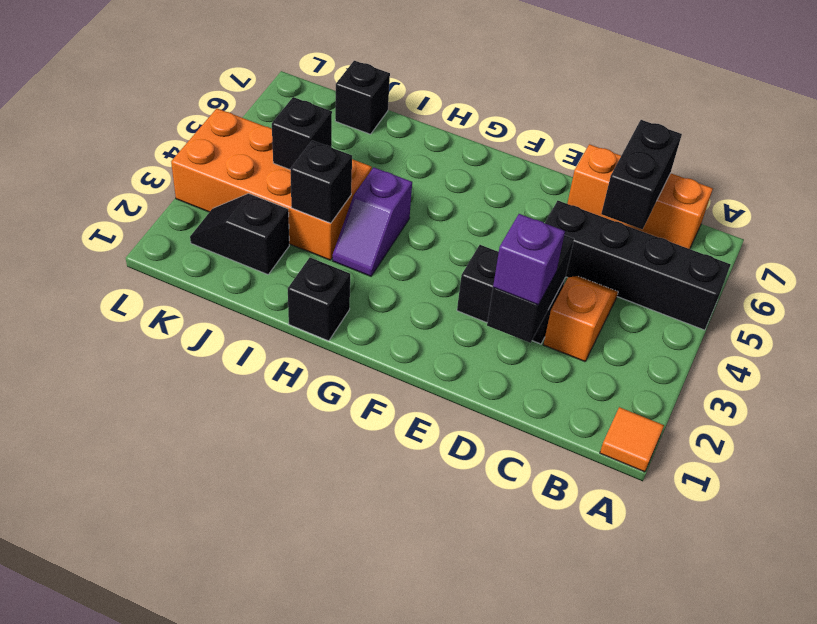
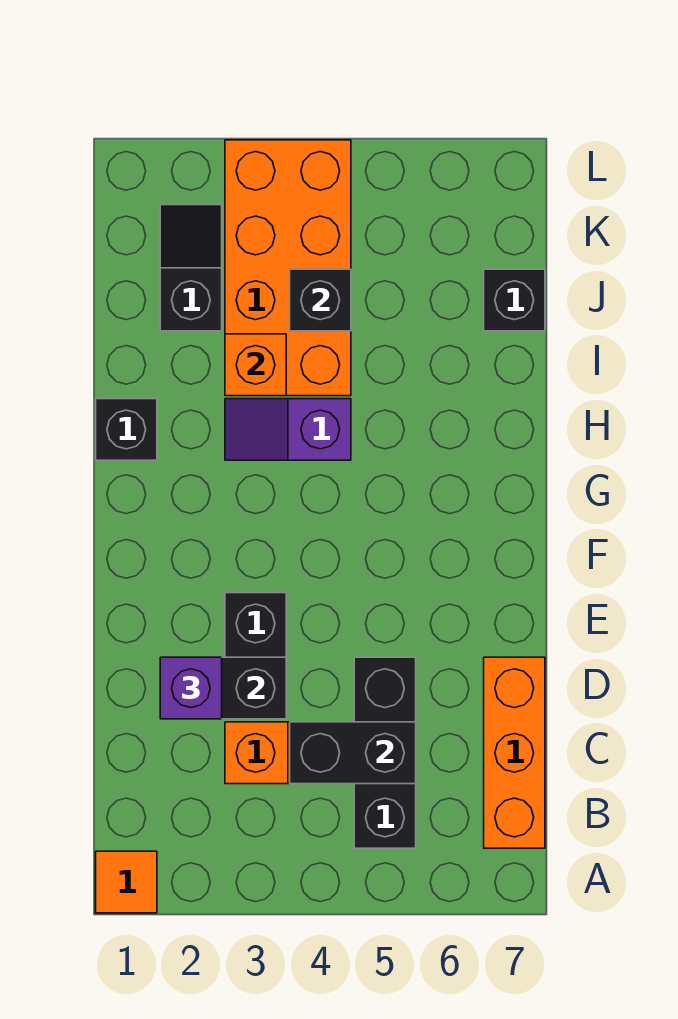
black brick A5:D5 level 1 -> black brick B5:D5 level 1
black brick C6:C7 level 2 -> black brick C4:C5 level 2
black brick I3 level 2 -> orange brick I3 level 2

